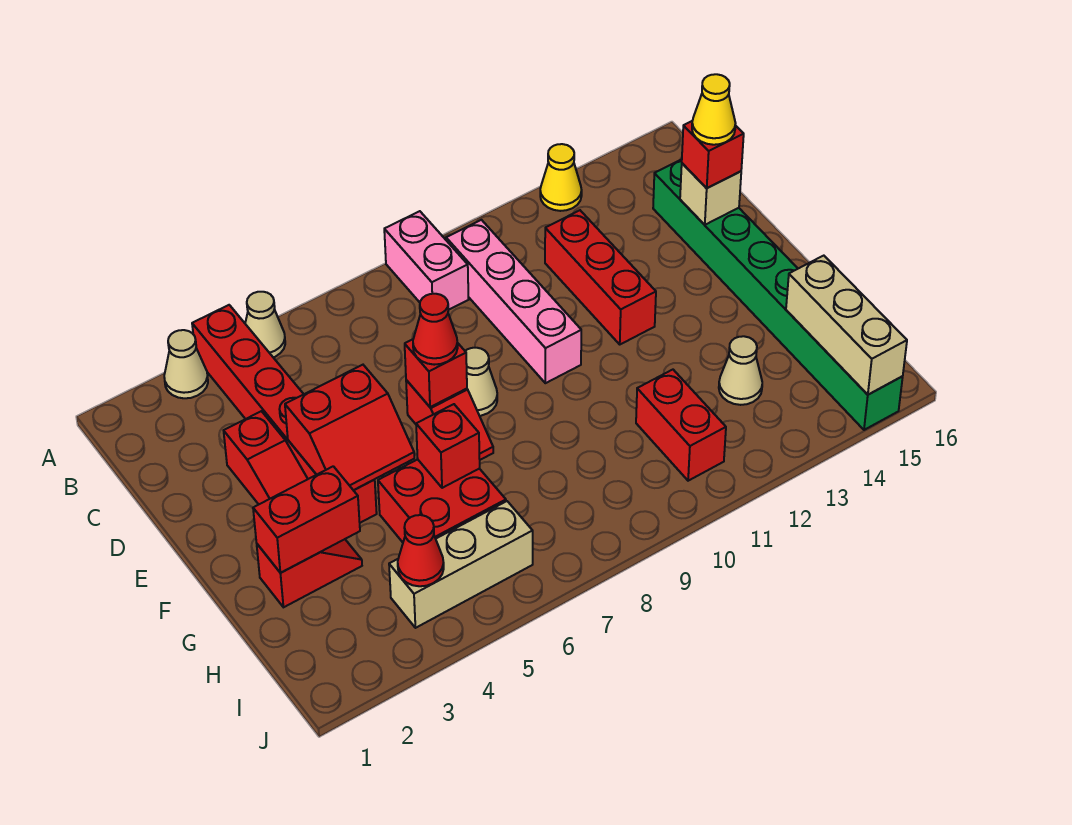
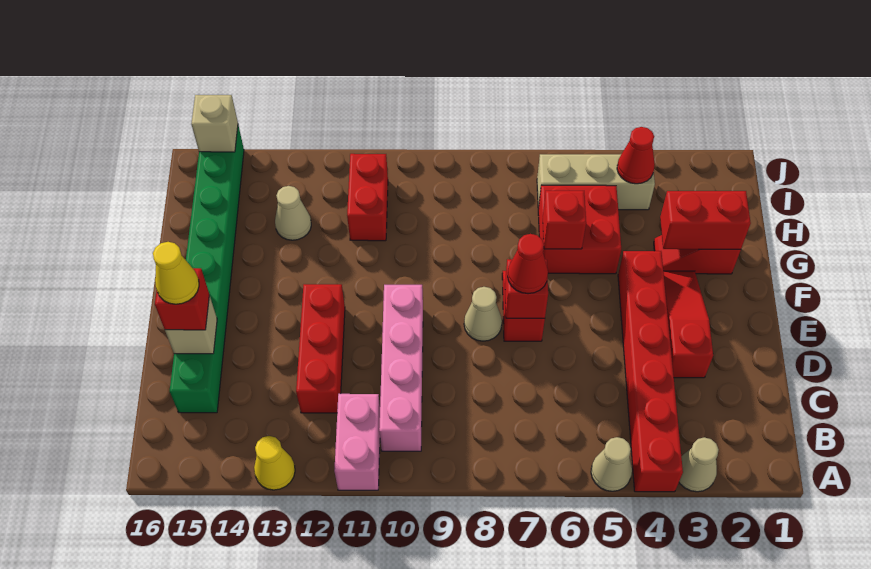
pink brick A9:B9 level 1 -> pink brick A11:B11 level 1
red slope E4:F5 level 2 top E -> none
tan brick H15:J15 level 2 -> tan brick J15 level 2

